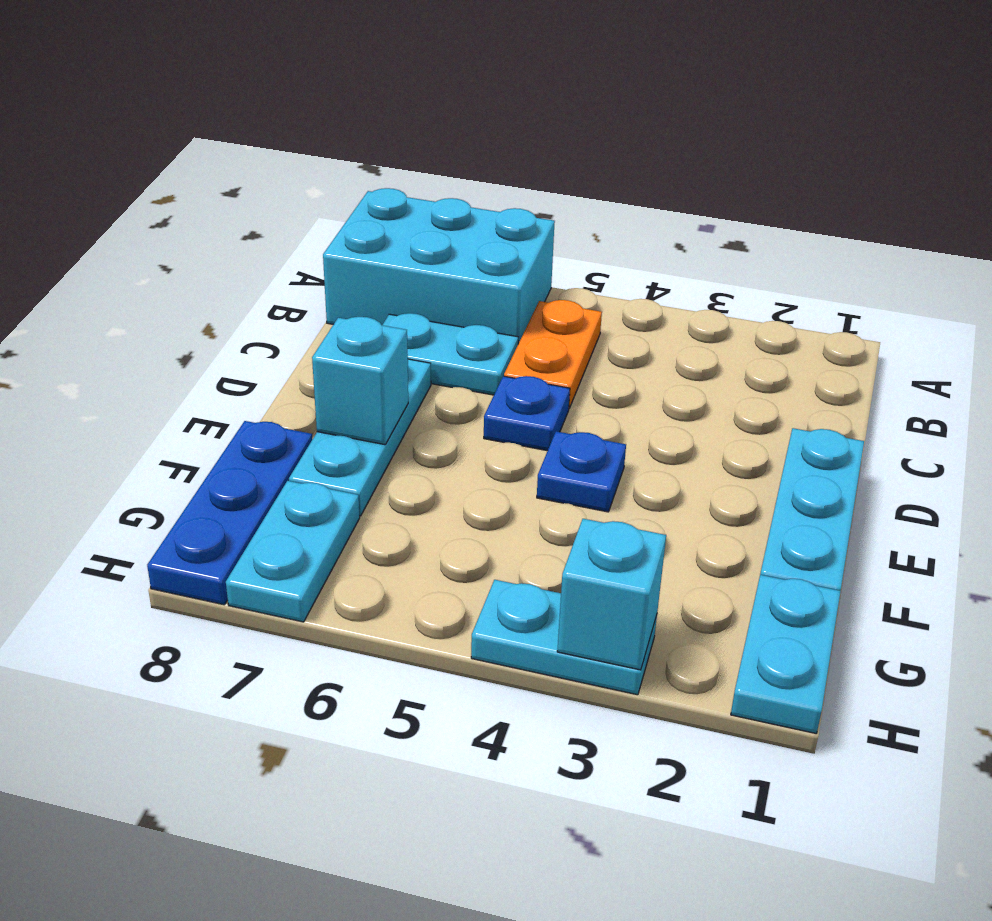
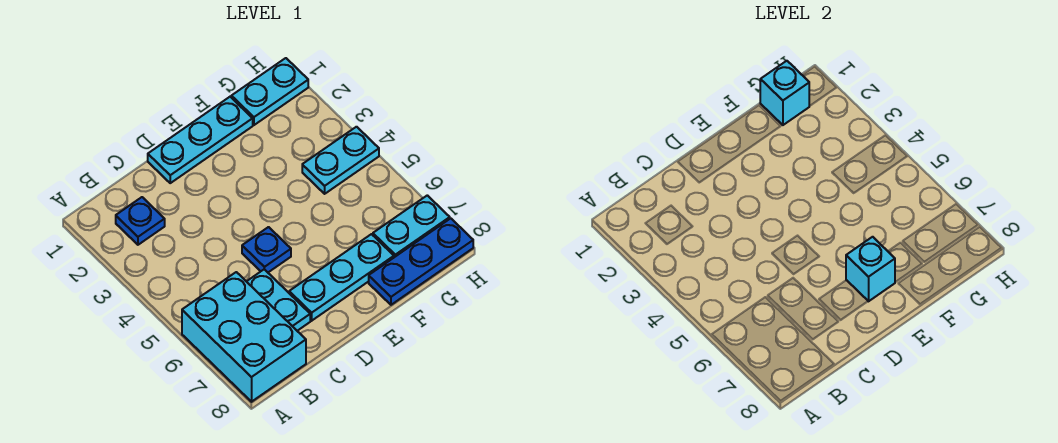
orange plate B5:C5 level 1 -> none
blue plate E4 level 1 -> blue plate B2 level 1
cyan plate H3:H4 level 1 -> cyan plate G4:H4 level 1
cyan brick H3 level 2 -> cyan brick G1 level 2

